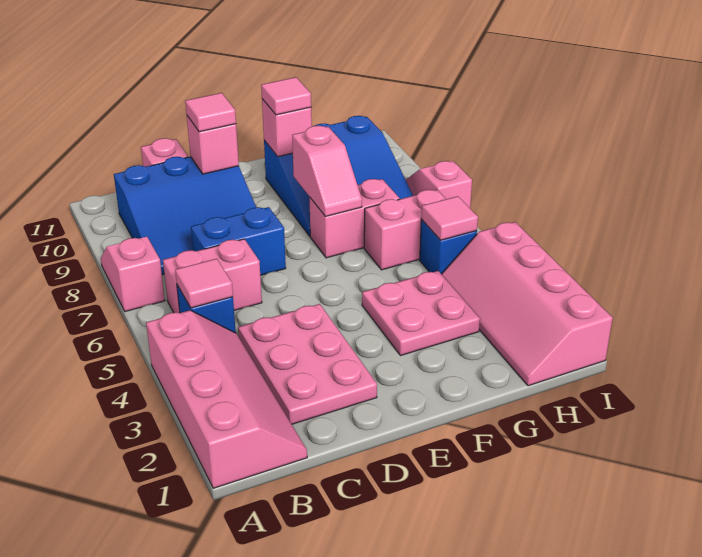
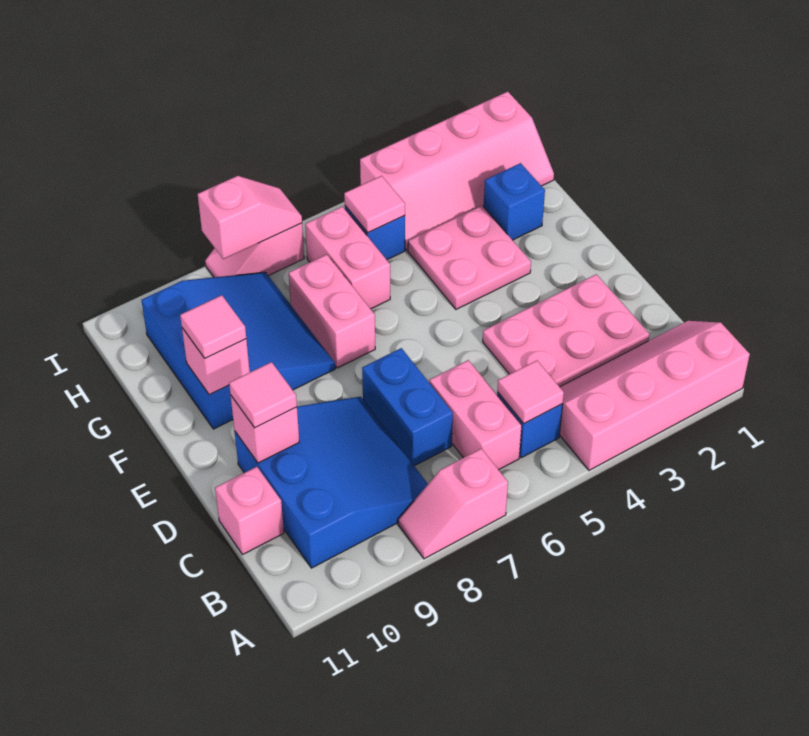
pink slope F7:F8 level 2 top 8 -> pink slope I7:I8 level 2 top 8
none -> blue brick G2 level 1

